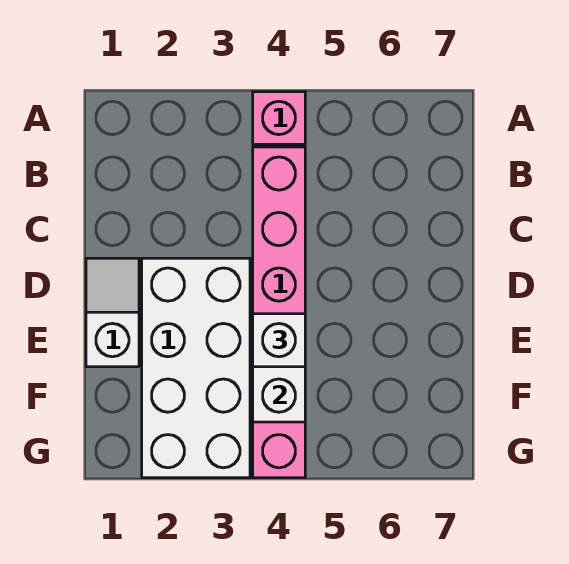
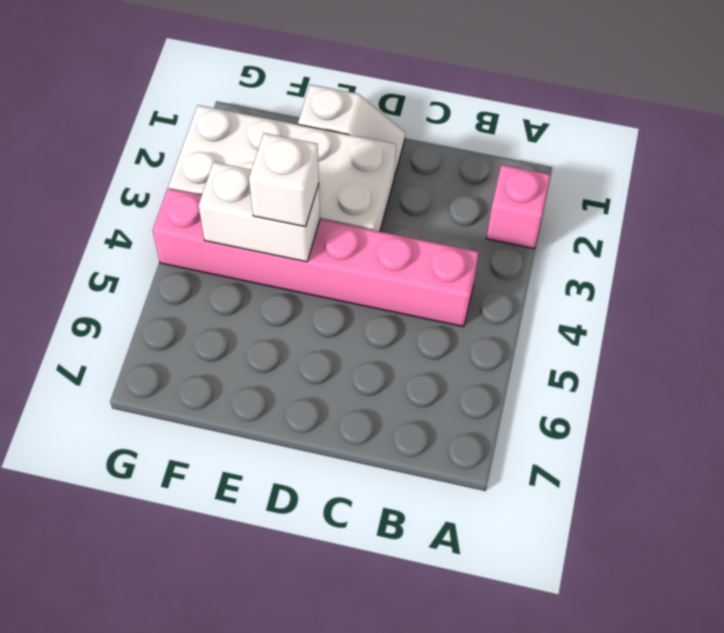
pink brick A4 level 1 -> pink brick A2 level 1

